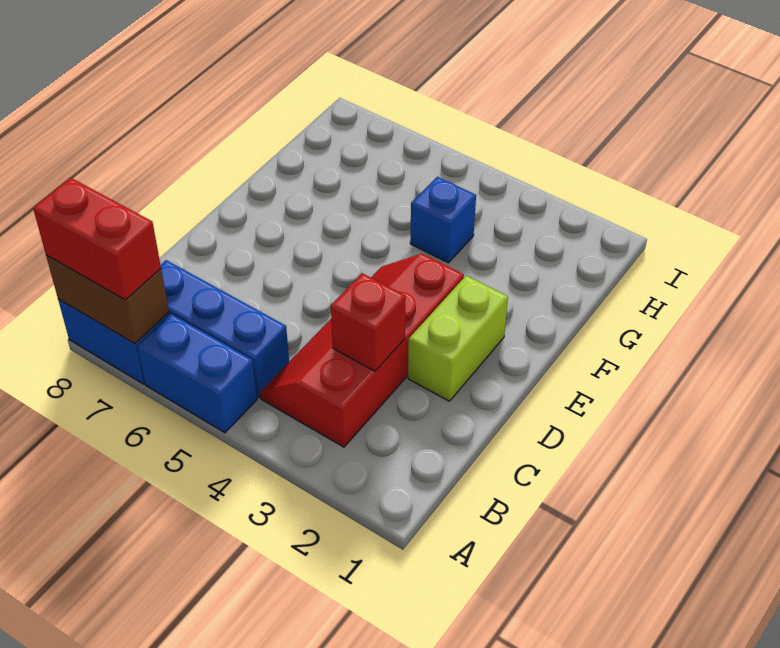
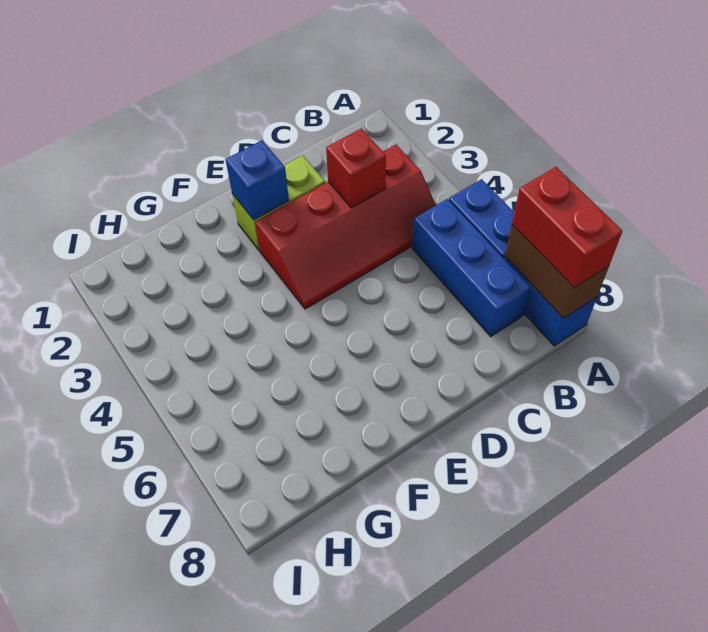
blue brick G4 level 1 -> blue brick E2 level 2

